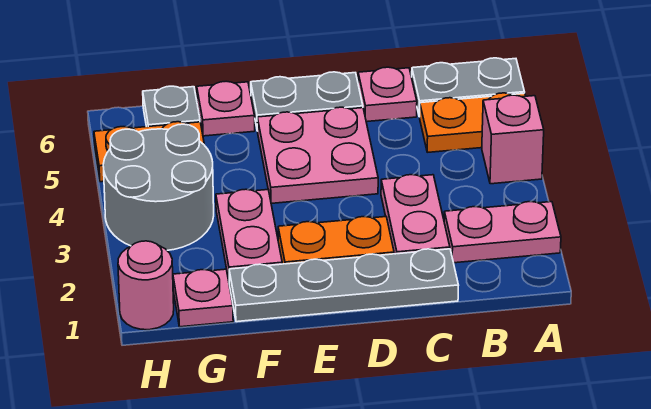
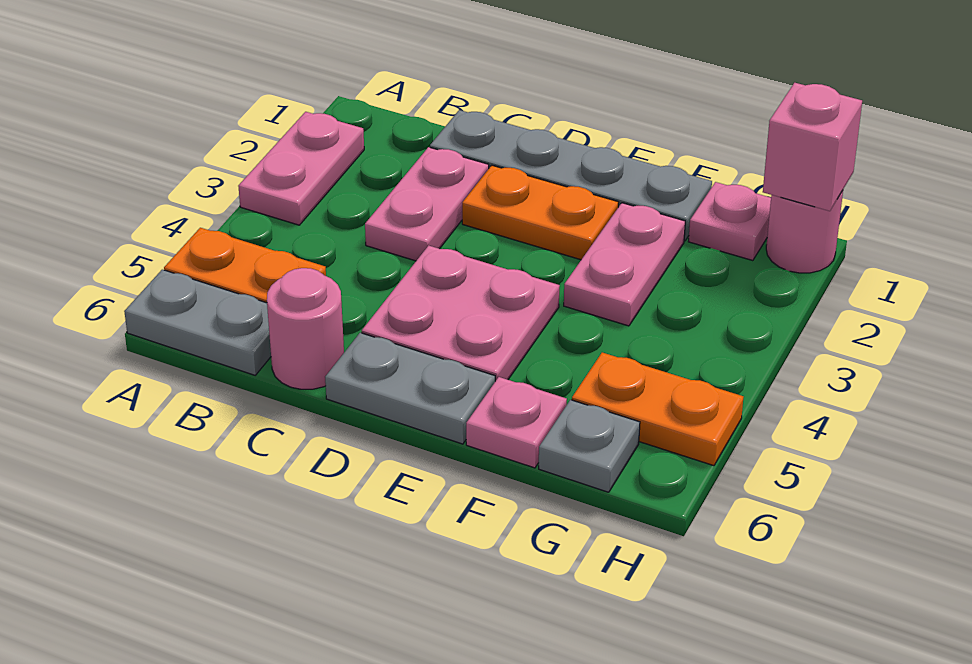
pink plate A2:B2 level 1 -> pink plate A2:A3 level 1
pink brick A4 level 1 -> pink brick H1 level 2
pink plate C6 level 1 -> pink round brick C6 level 1
grey round brick G3:H4 level 1 -> none

